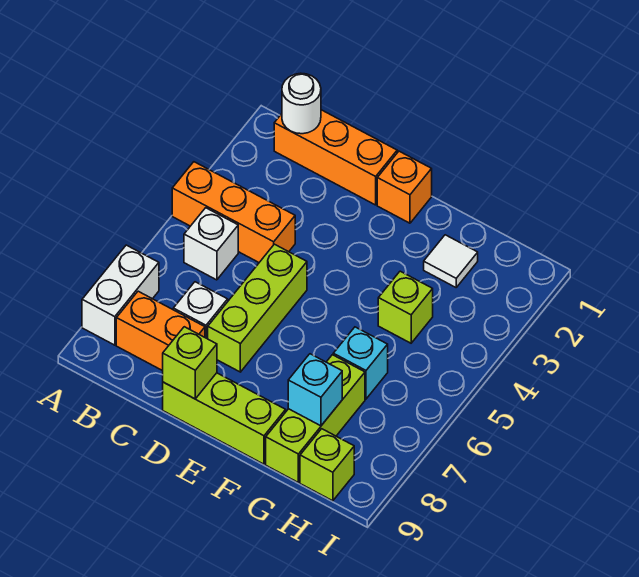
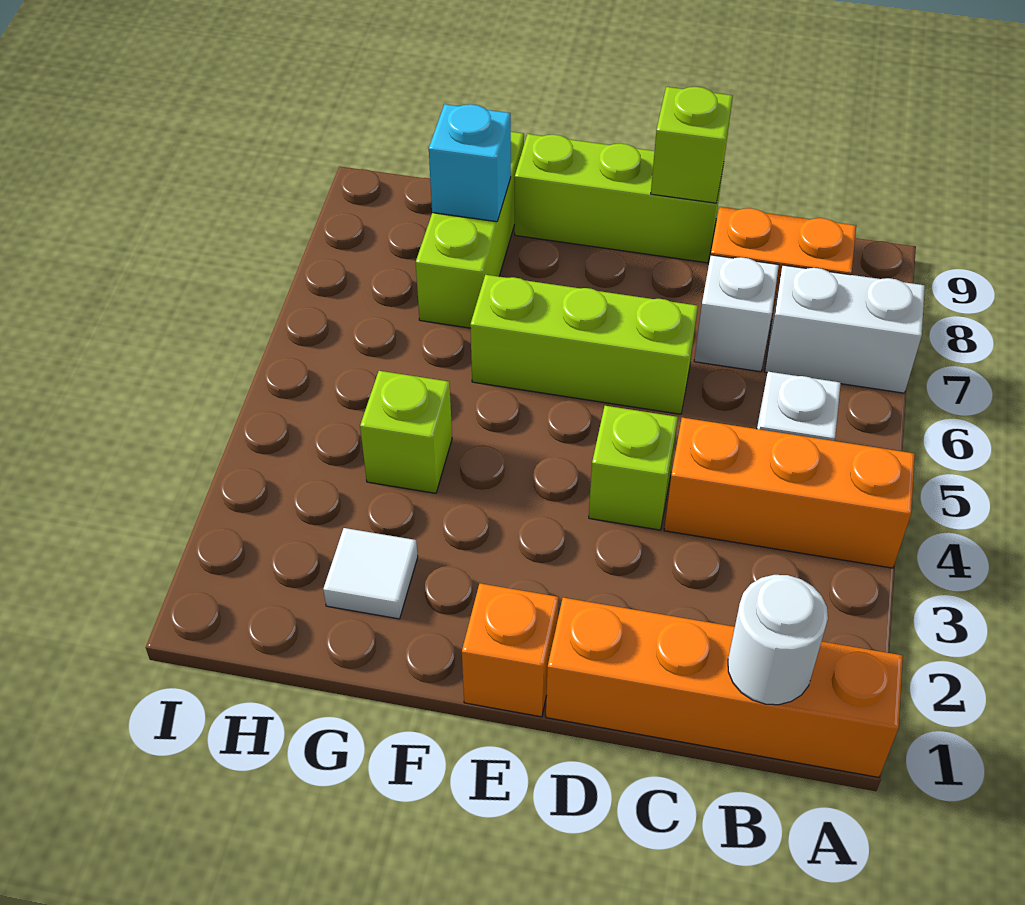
white brick A7:A8 level 1 -> white brick A7:B7 level 1
orange brick B1:D1 level 1 -> orange brick A1:D1 level 1
lime brick D5:D7 level 1 -> lime brick D6:F6 level 1
cyan brick G6 level 1 -> none
lime brick H9 level 1 -> lime brick D4 level 1

